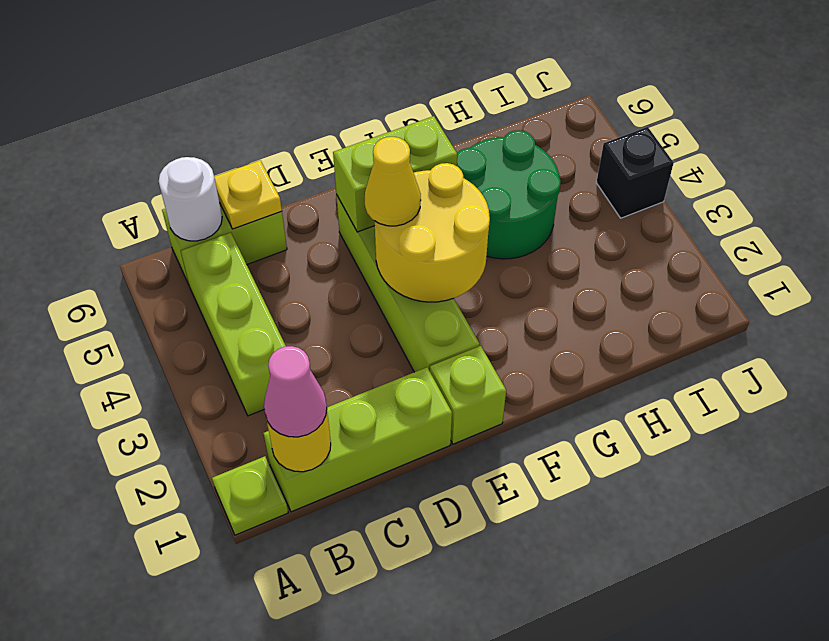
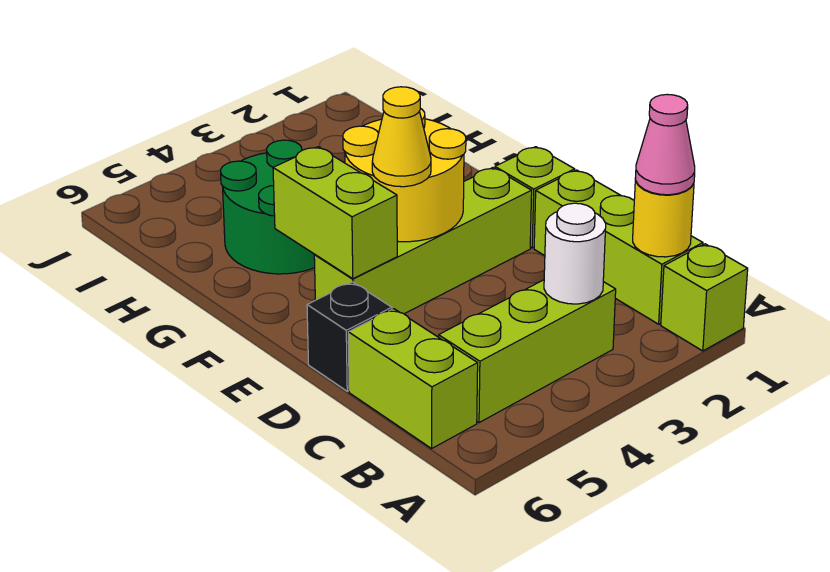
lime plate A1 level 1 -> lime brick A1 level 1
white round brick B6 level 2 -> white round brick B3 level 2
yellow plate C6 level 2 -> none
black brick J4 level 1 -> black brick D6 level 1

